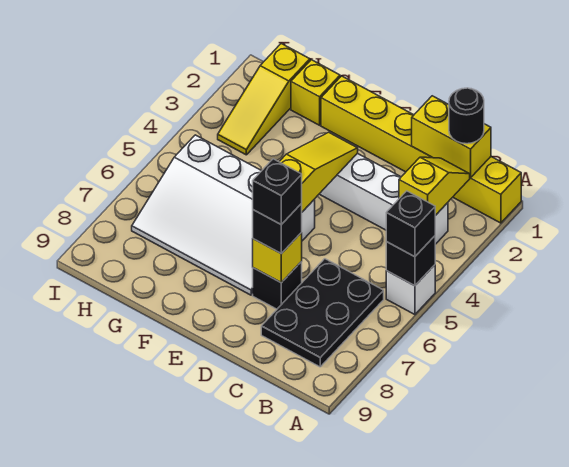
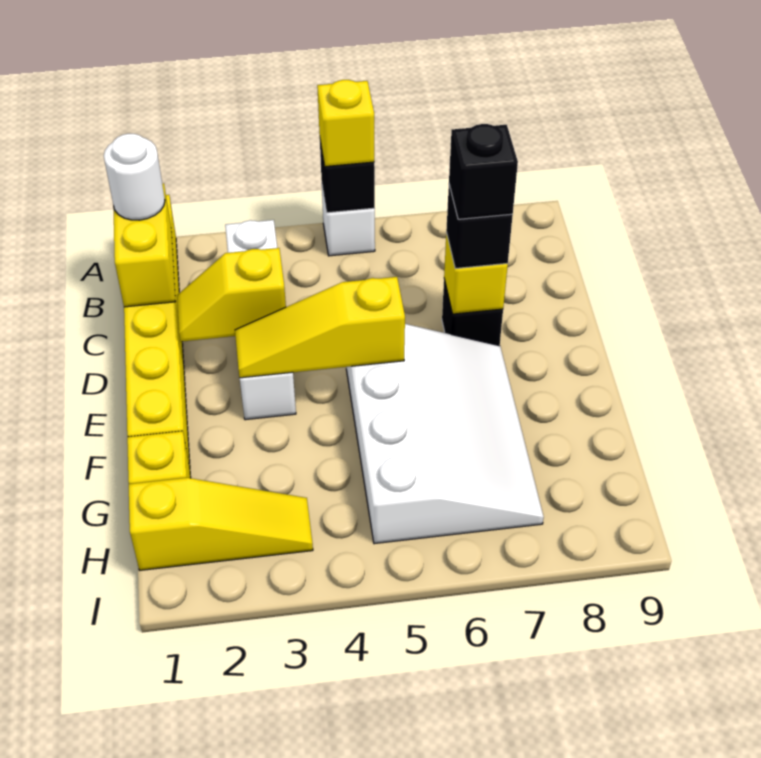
black brick A5 level 3 -> yellow brick A5 level 3
black round brick B1 level 3 -> white round brick B1 level 3
yellow slope B2:B3 level 2 top 3 -> yellow slope D2:D3 level 2 top 3
black plate B6:C8 level 1 -> none

